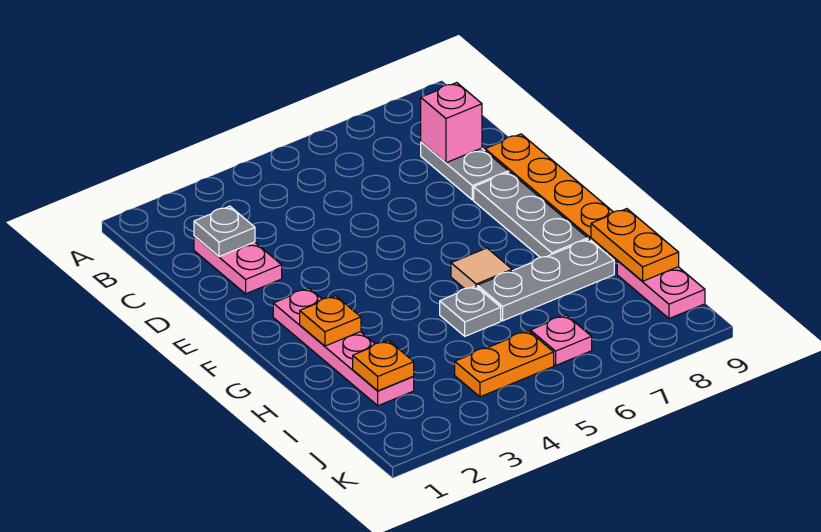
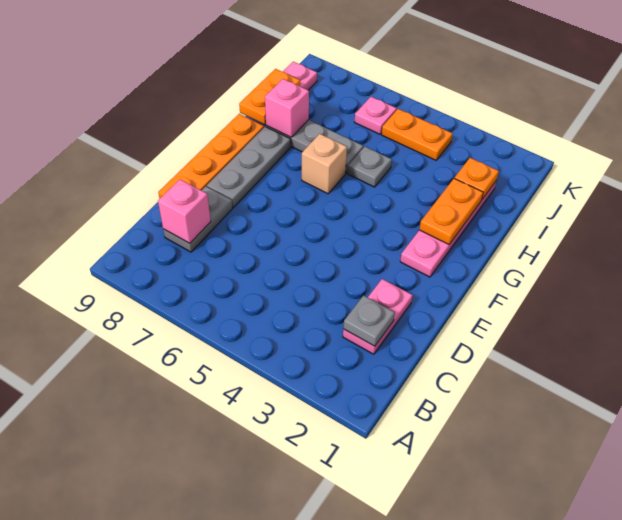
orange plate G2 level 2 -> orange plate G2:H2 level 2
tan tile G6 level 1 -> tan brick G6 level 1
none -> pink brick H8 level 2

